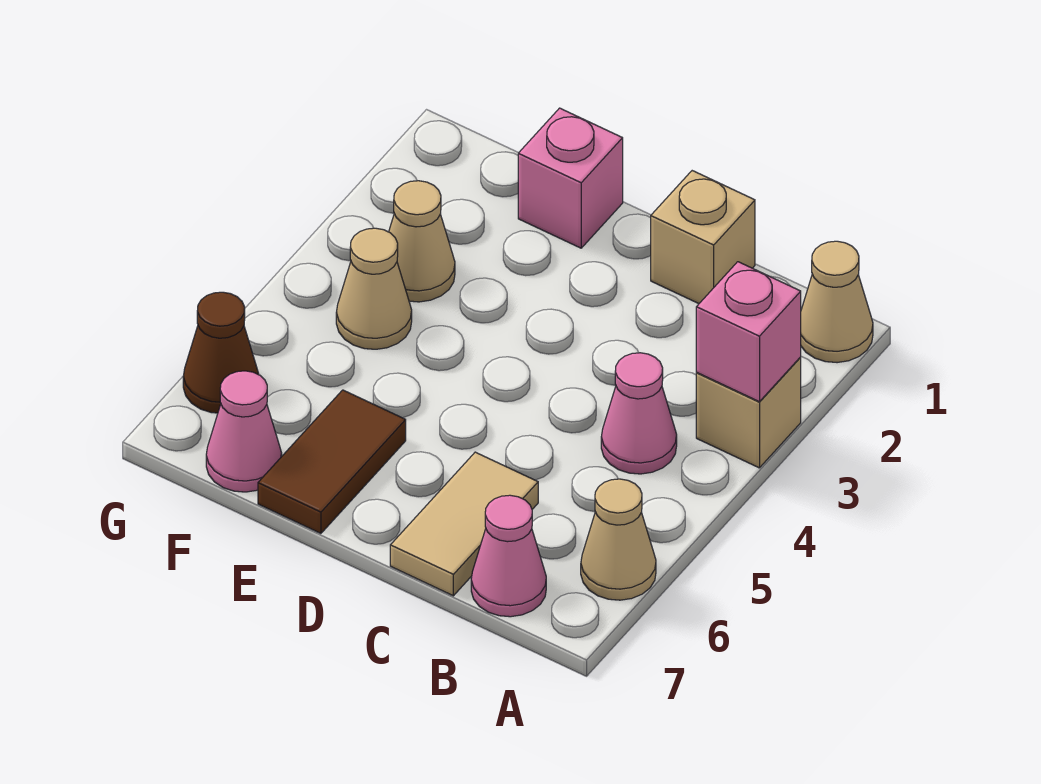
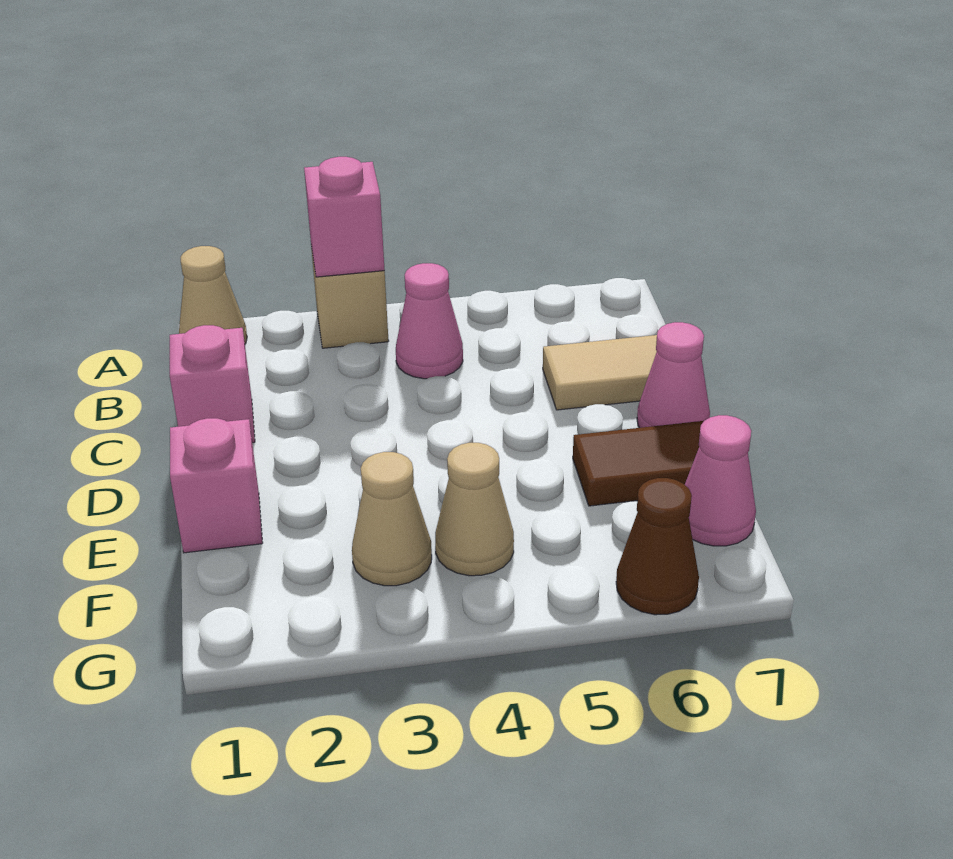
tan cone A6 level 1 -> none
pink cone B7 level 1 -> pink cone D7 level 1
tan brick C1 level 1 -> pink brick C1 level 1

